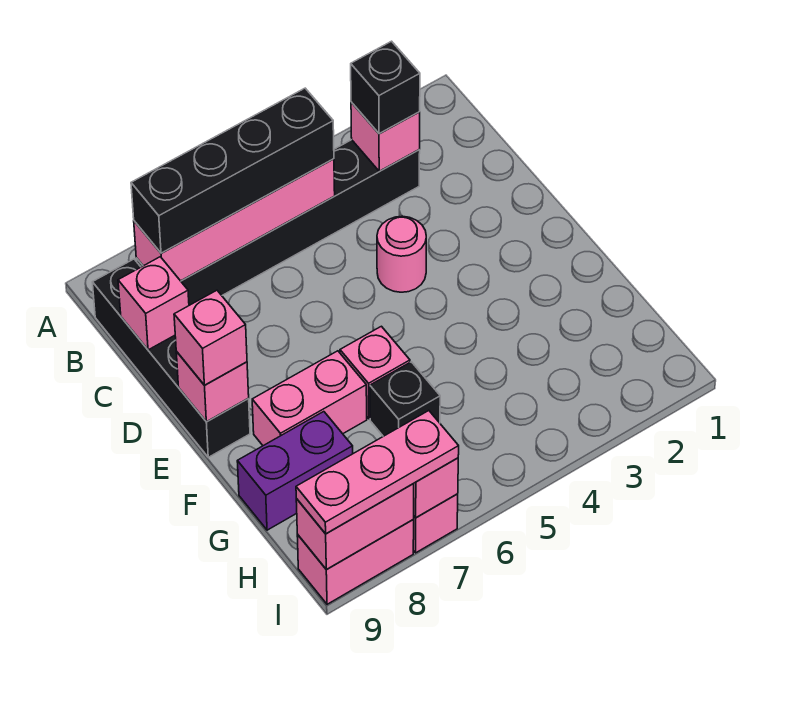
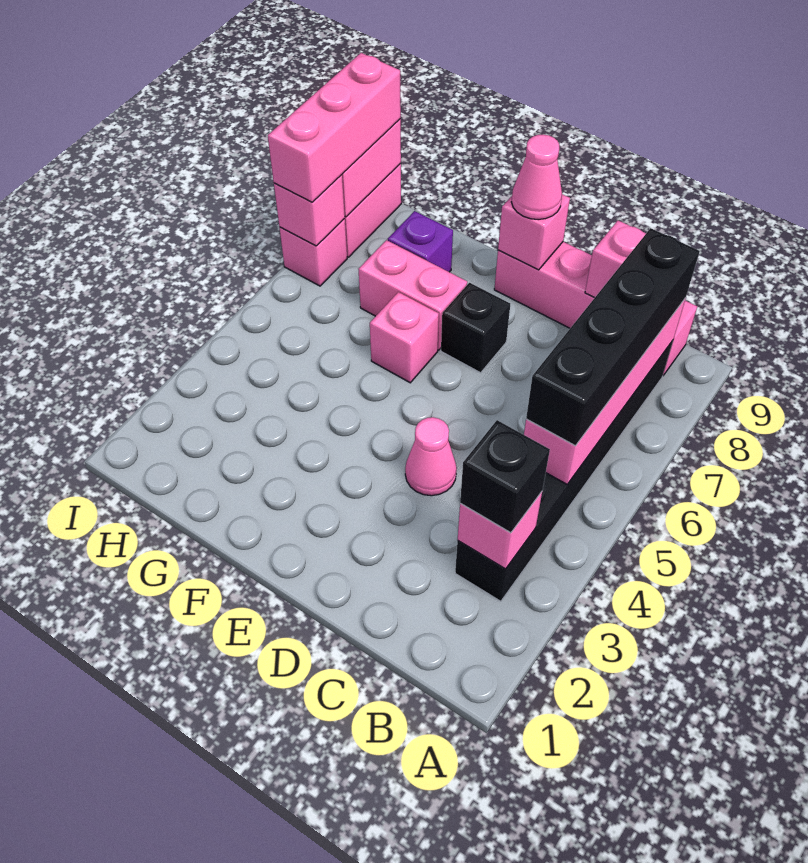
black brick B9:E9 level 1 -> pink brick B9:E9 level 1
pink round brick D4 level 1 -> pink cone D4 level 1
pink brick E9 level 3 -> pink cone E9 level 3
pink brick F7:F8 level 1 -> pink brick F7:G7 level 1
black brick G6 level 1 -> black brick E7 level 1
purple brick G8:G9 level 1 -> purple brick G8 level 1
pink plate I7:I9 level 3 -> pink brick I7:I9 level 3

